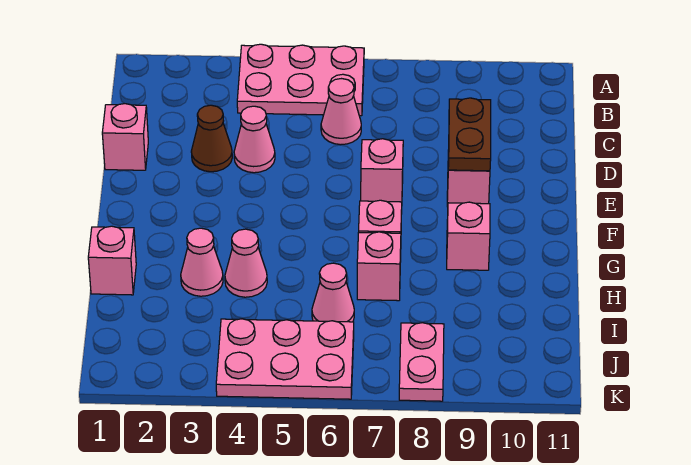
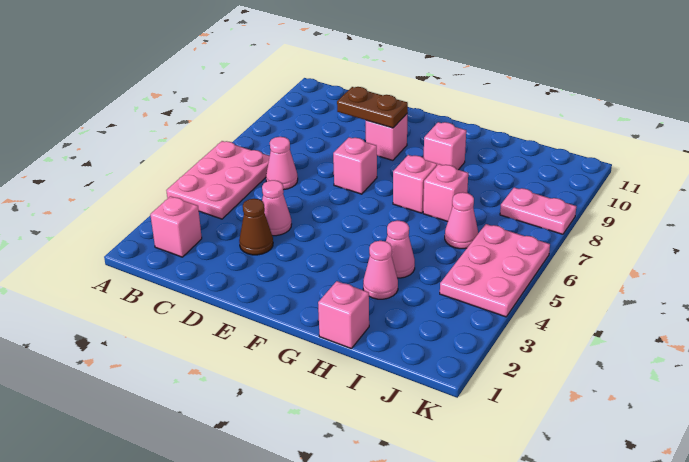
pink brick D1 level 1 -> pink brick B2 level 1

